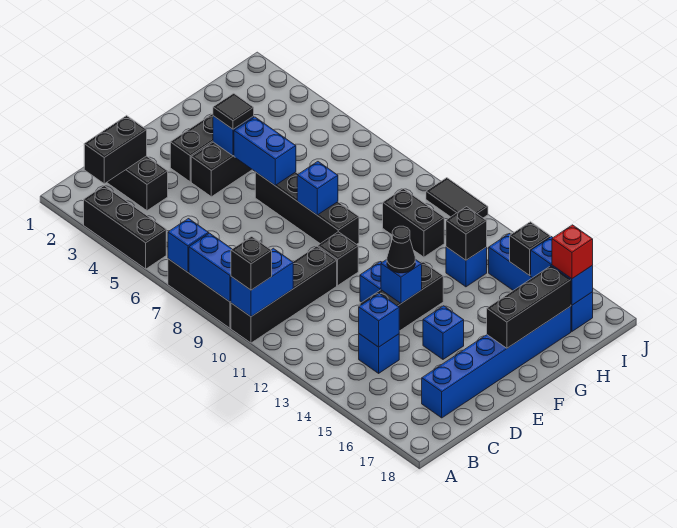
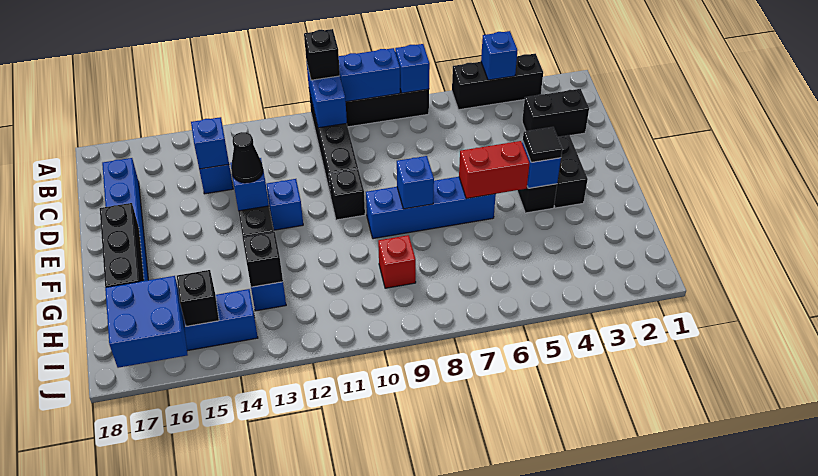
black brick B2:C2 level 2 -> none
blue brick E15 level 1 -> blue brick A4 level 2
blue brick F5:F6 level 2 -> red brick F5:F6 level 2
black brick F6:F9 level 1 -> blue brick F6:F9 level 1
black brick H10:H11 level 1 -> none
blue brick I16:I17 level 2 -> blue brick I16:J17 level 2
red brick I17 level 3 -> red brick H9 level 1
black tile J10:J11 level 1 -> none

